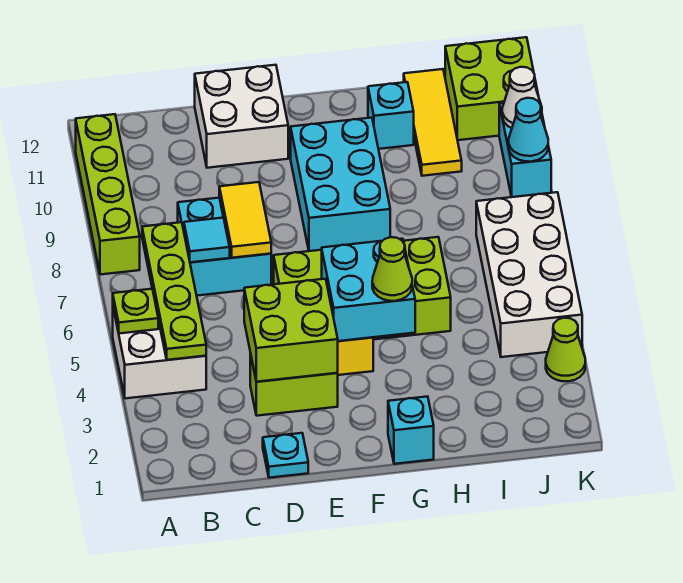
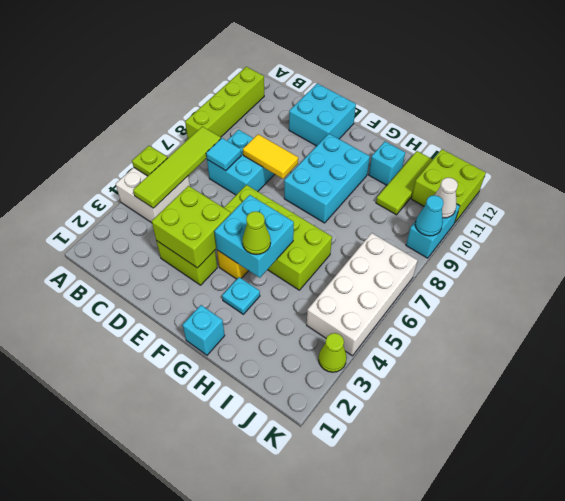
lime plate B4:B7 level 2 -> lime tile B4:B7 level 2
cyan plate D1 level 1 -> cyan plate G3 level 1
yellow tile D7:D8 level 2 -> yellow tile D8:E8 level 2
white brick D11:E12 level 1 -> cyan brick D11:E12 level 1
yellow tile I10:I12 level 1 -> lime tile I10:I12 level 1

